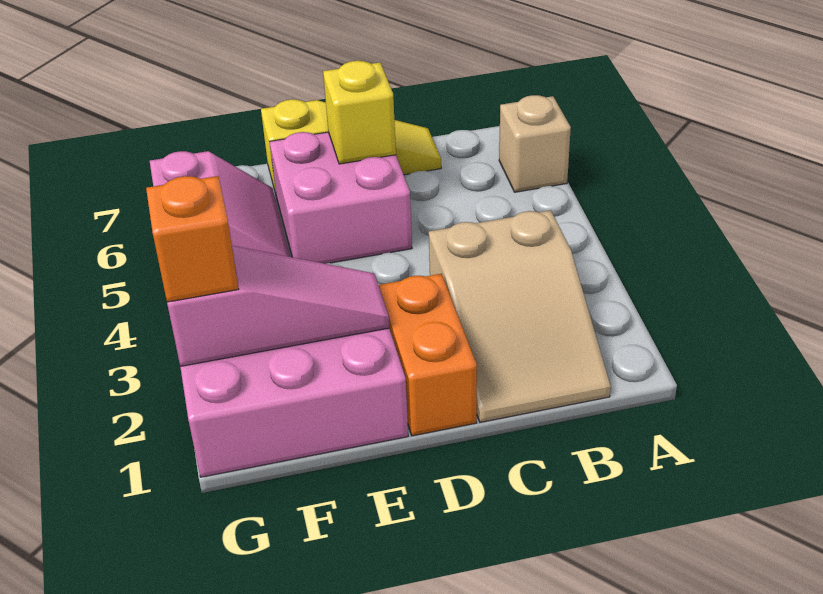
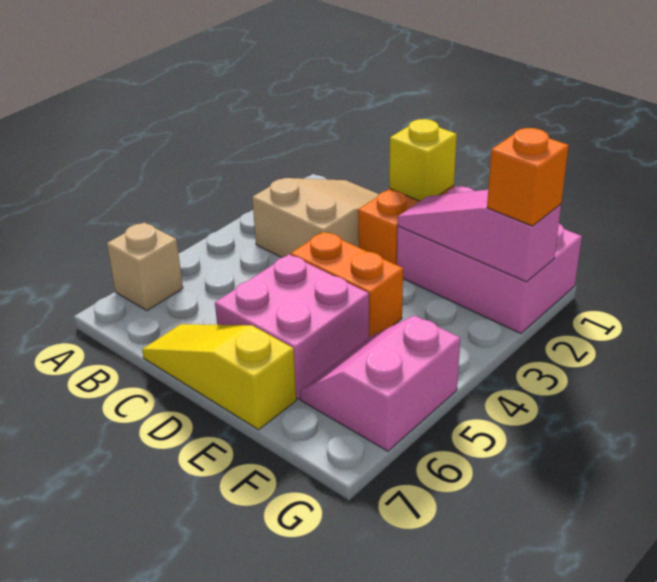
none -> orange brick D4:E4 level 1
yellow brick D6 level 2 -> yellow brick D1 level 2

